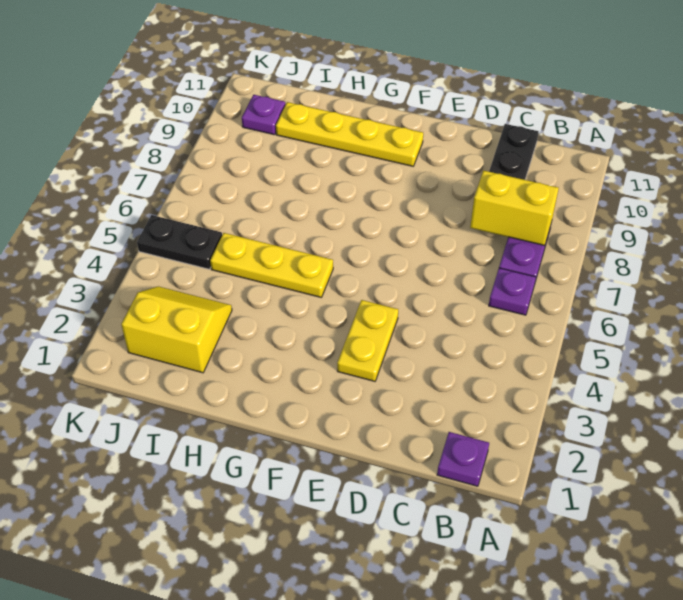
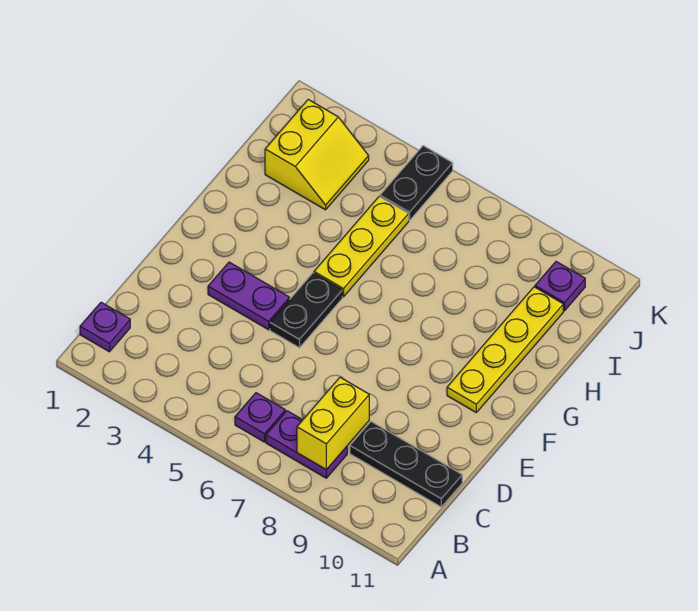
yellow plate E3:E4 level 1 -> purple plate E3:E4 level 1
none -> black plate E5:F5 level 1

